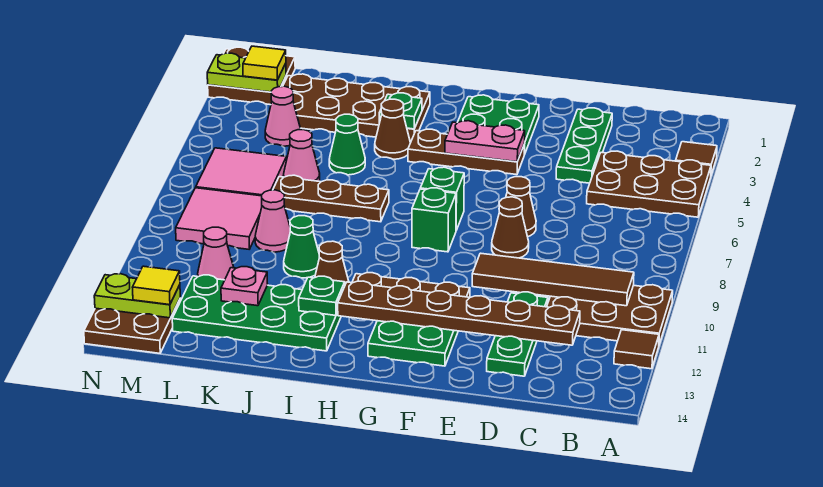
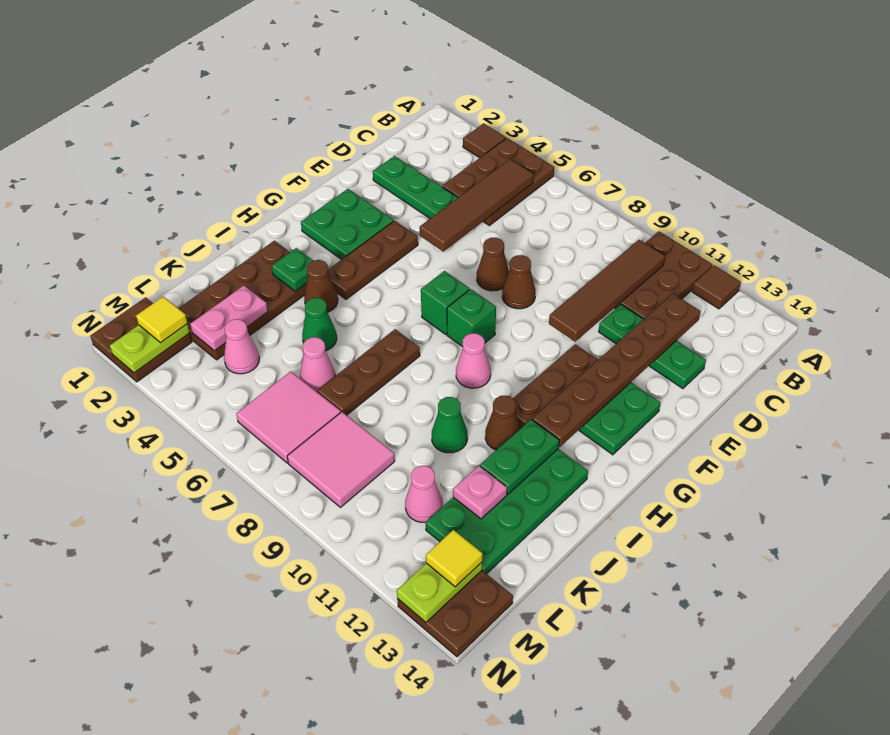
none -> brown tile B5:E5 level 2
pink plate F4:G4 level 2 -> pink plate K3:L3 level 2
green plate I12 level 2 -> green plate I12:J12 level 2
pink cone K9 level 1 -> pink cone H9 level 1

